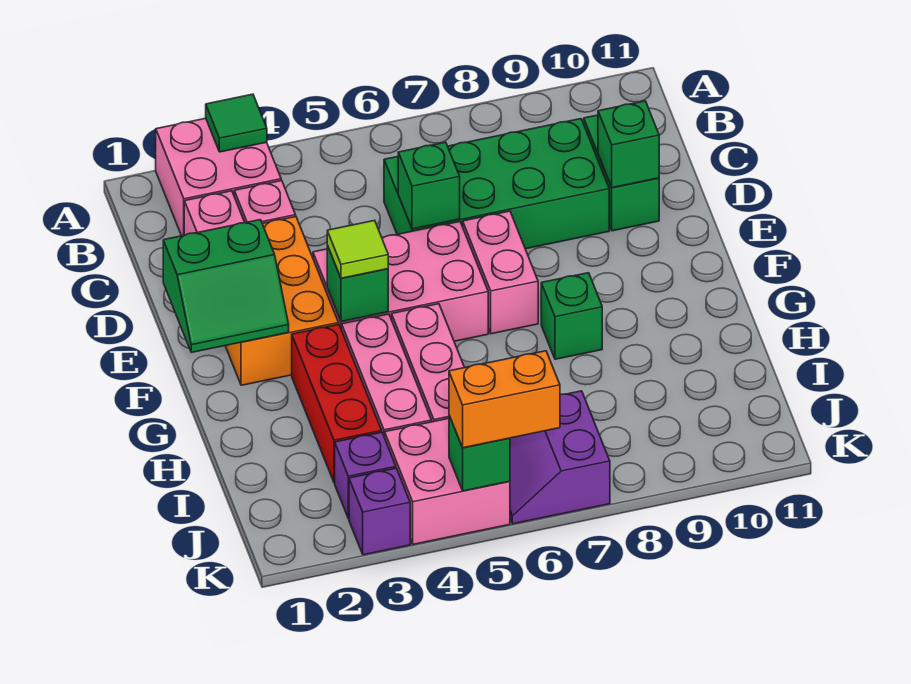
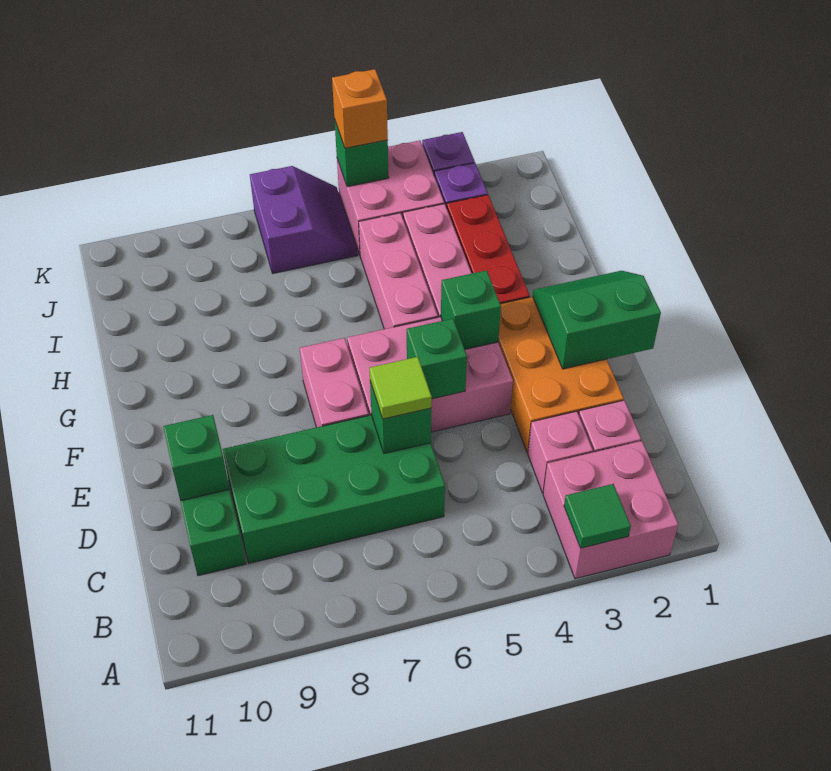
lime tile F4 level 3 -> lime tile D6 level 3
green brick G8 level 1 -> green brick E5 level 2
orange brick K5:K6 level 3 -> orange brick K5 level 3

